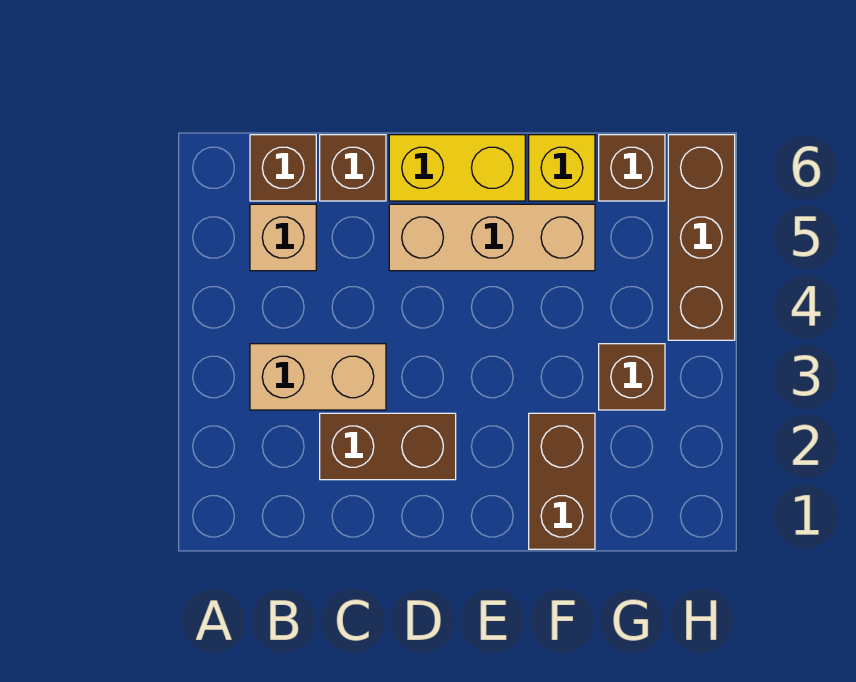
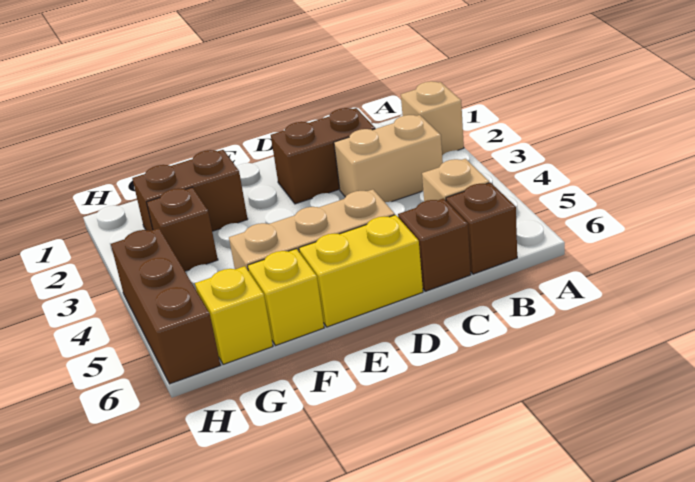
none -> tan brick A2 level 1
brown brick F1:F2 level 1 -> brown brick F2:G2 level 1
brown brick G6 level 1 -> yellow brick G6 level 1

